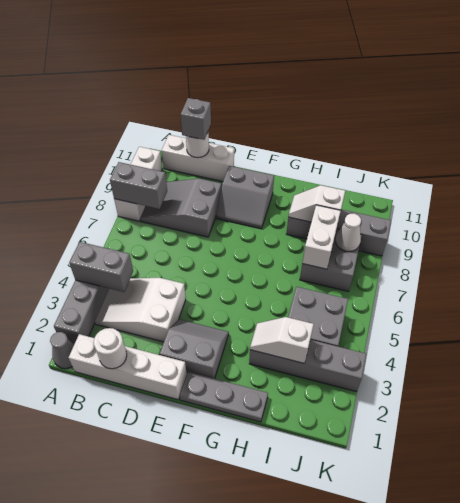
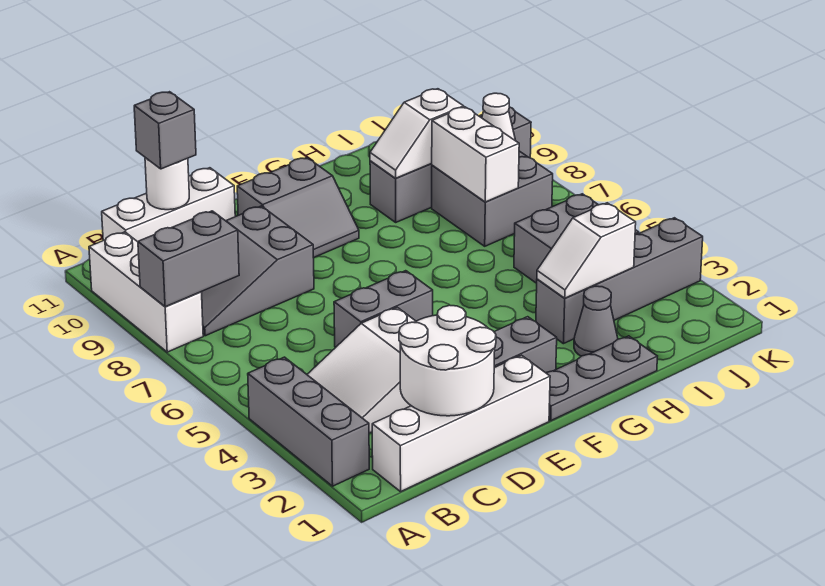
grey cone A1 level 1 -> grey cone H2 level 1
grey brick A4:B4 level 2 -> grey brick D5:E5 level 1
white round brick C1 level 2 -> white round brick C1:D2 level 2

